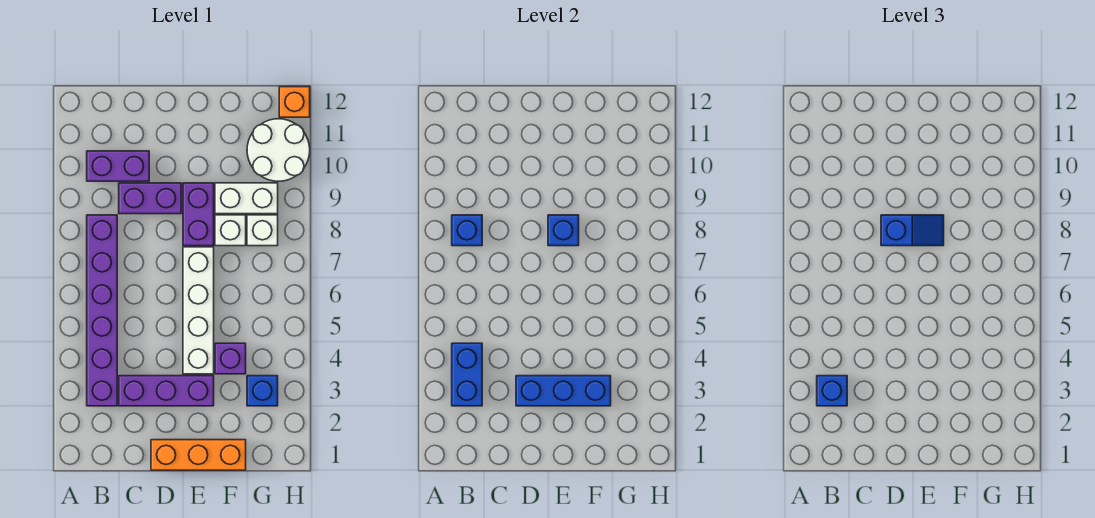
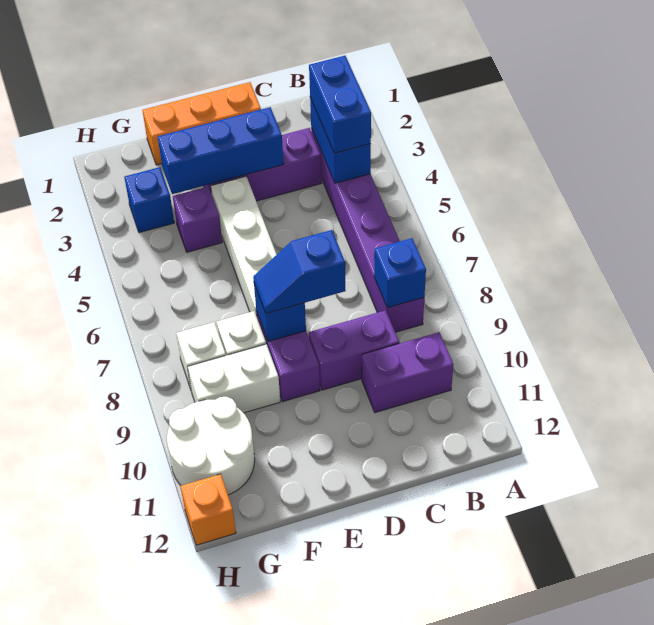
blue brick B3 level 3 -> blue brick B3:B4 level 3

